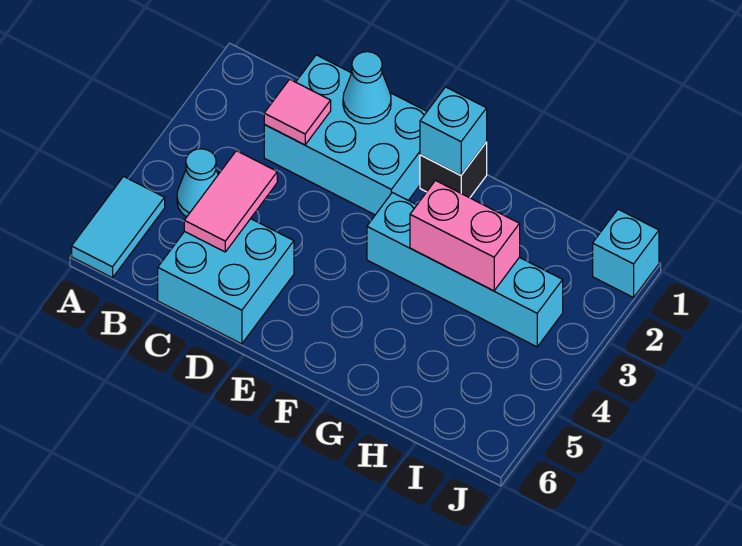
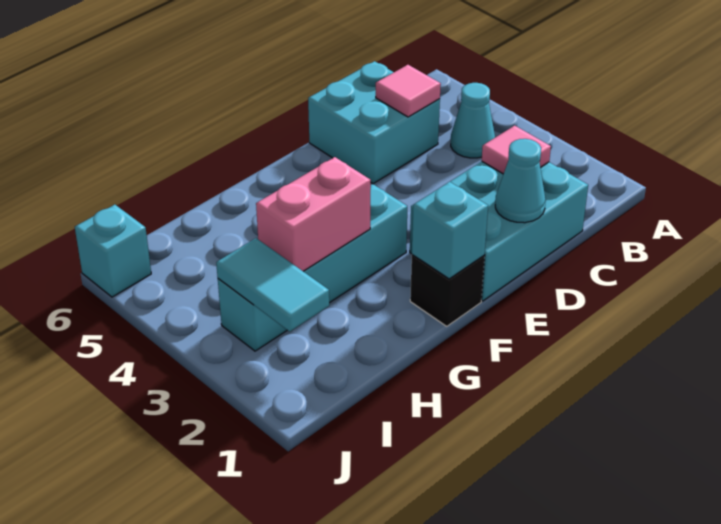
cyan tile A5:A6 level 1 -> cyan tile I2:I3 level 2
pink tile C4:C5 level 2 -> pink tile C5 level 2
cyan brick J1 level 1 -> cyan brick J6 level 1

